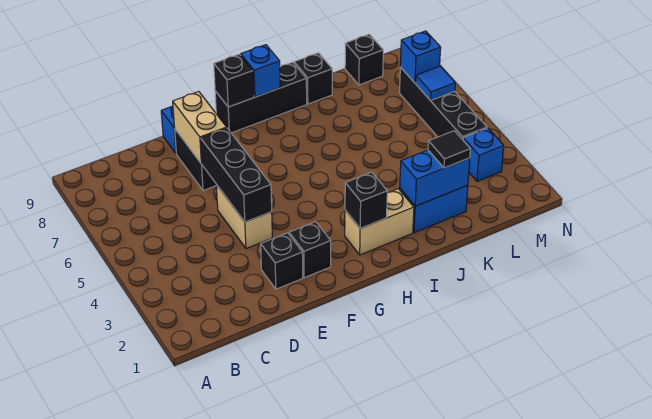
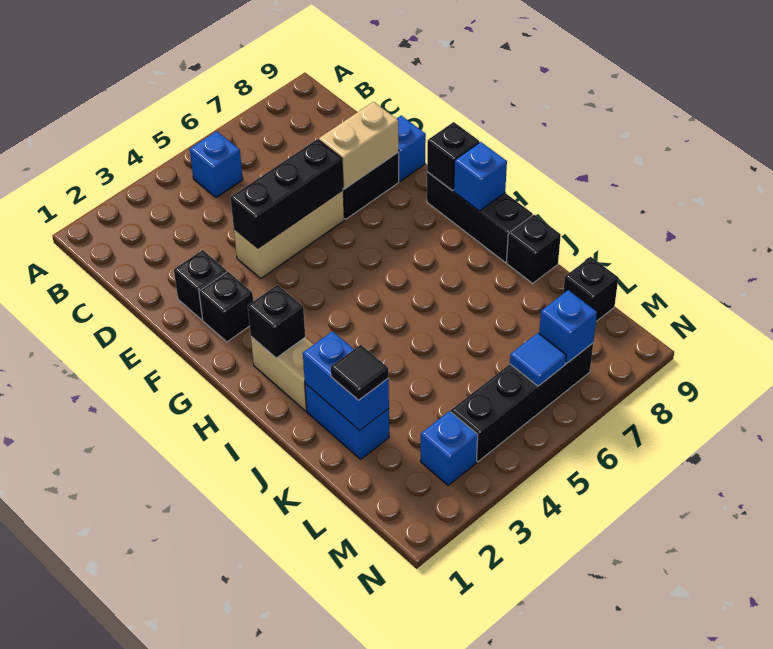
none -> blue brick B5 level 1
tan brick E4:E5 level 1 -> tan brick E4:E6 level 1

